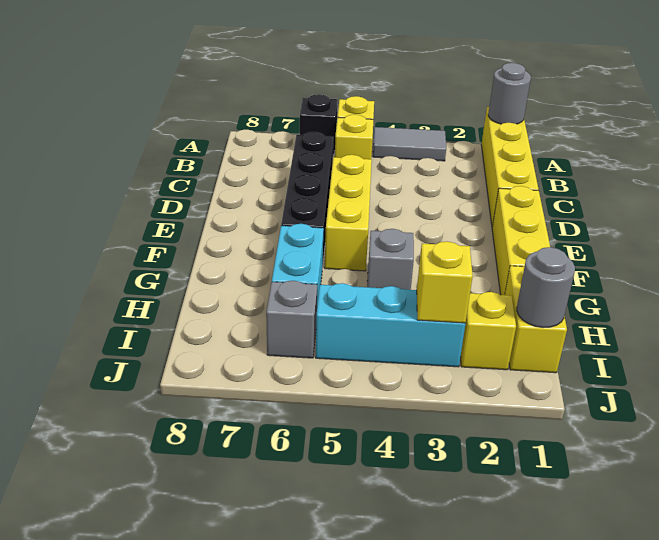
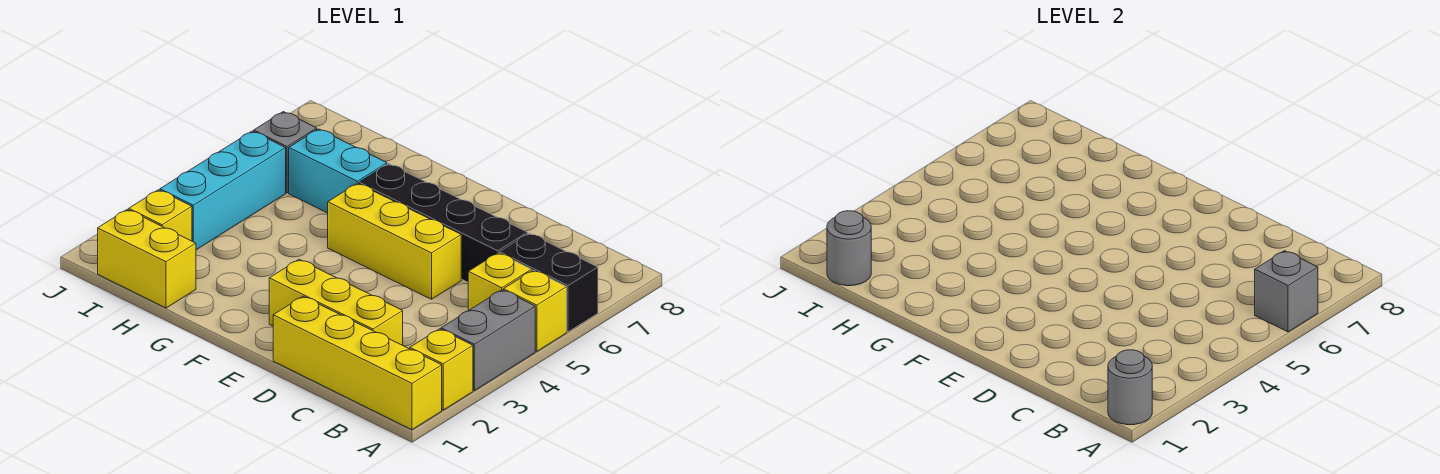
grey tile A3:A4 level 1 -> grey brick A3:A4 level 1
black brick A6 level 1 -> black brick A6:B6 level 1
yellow brick E1:G1 level 1 -> yellow brick C2:E2 level 1
grey brick G4 level 1 -> grey brick A6 level 2
yellow brick I3 level 2 -> yellow brick A2 level 1

